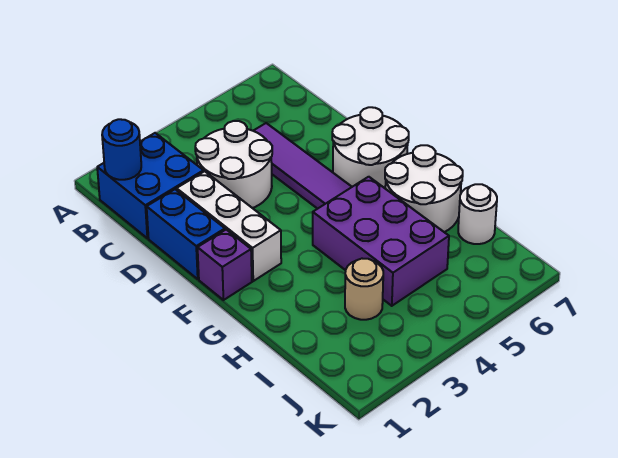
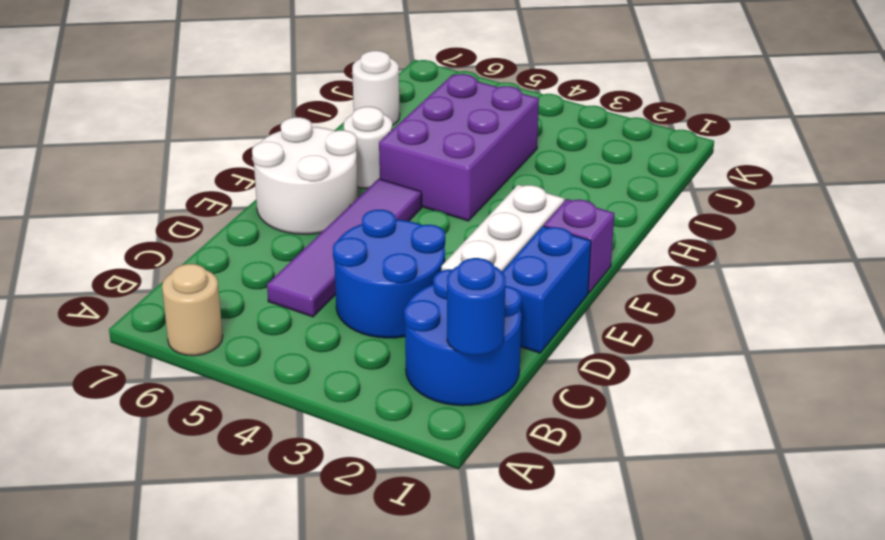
blue brick B1:C2 level 1 -> blue round brick B1:C2 level 1
white round brick C3:D4 level 1 -> blue round brick C3:D4 level 1
white round brick G6:H7 level 1 -> white round brick G6 level 1
tan round brick I3 level 1 -> tan round brick A6 level 1

